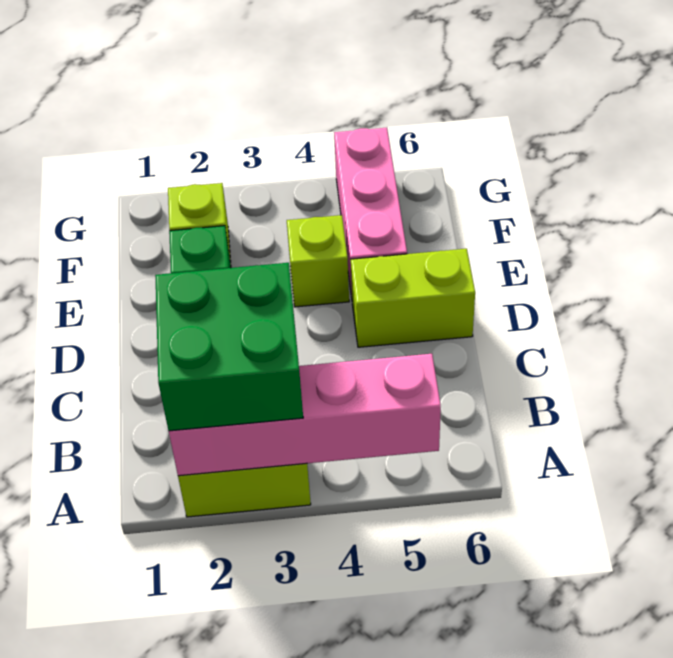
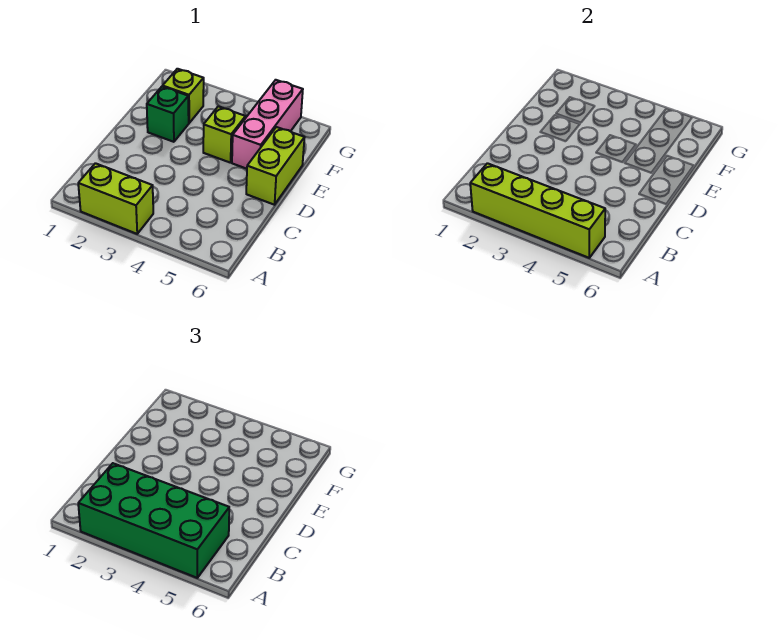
pink brick A2:A5 level 2 -> lime brick A2:A5 level 2
green brick A2:B3 level 3 -> green brick A2:B5 level 3
lime brick D5:D6 level 1 -> lime brick D6:E6 level 1

